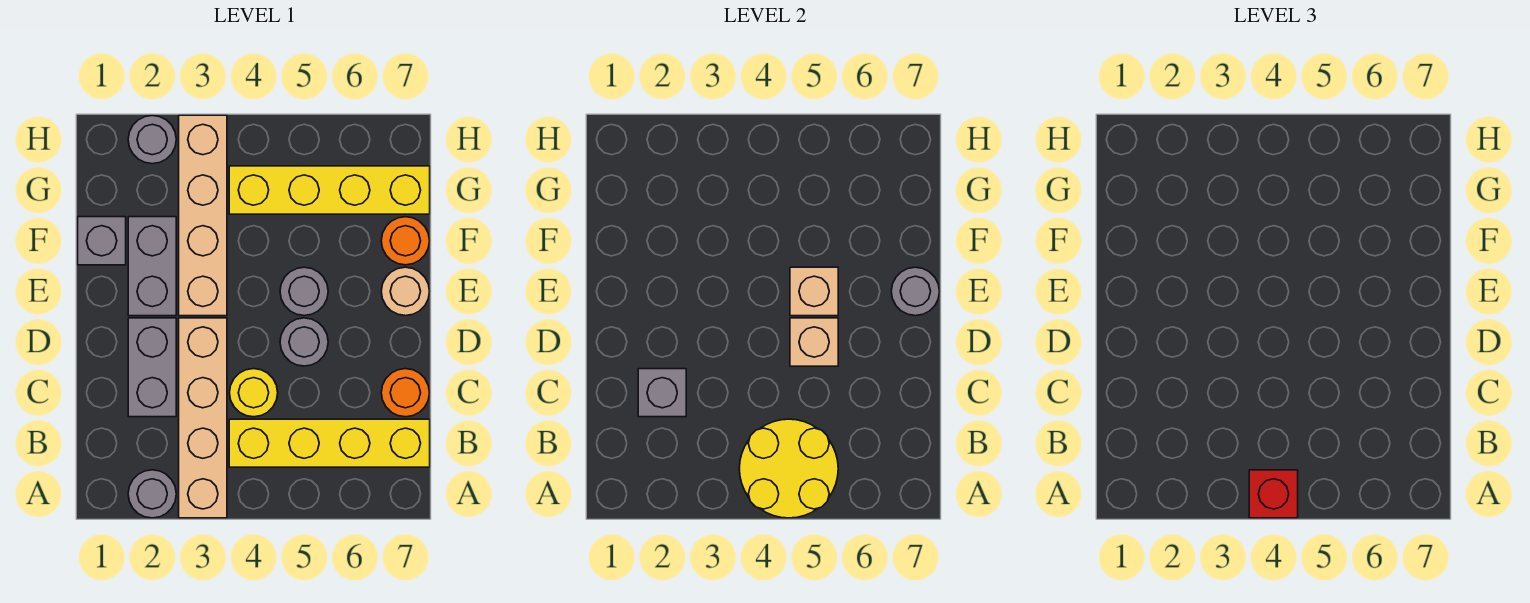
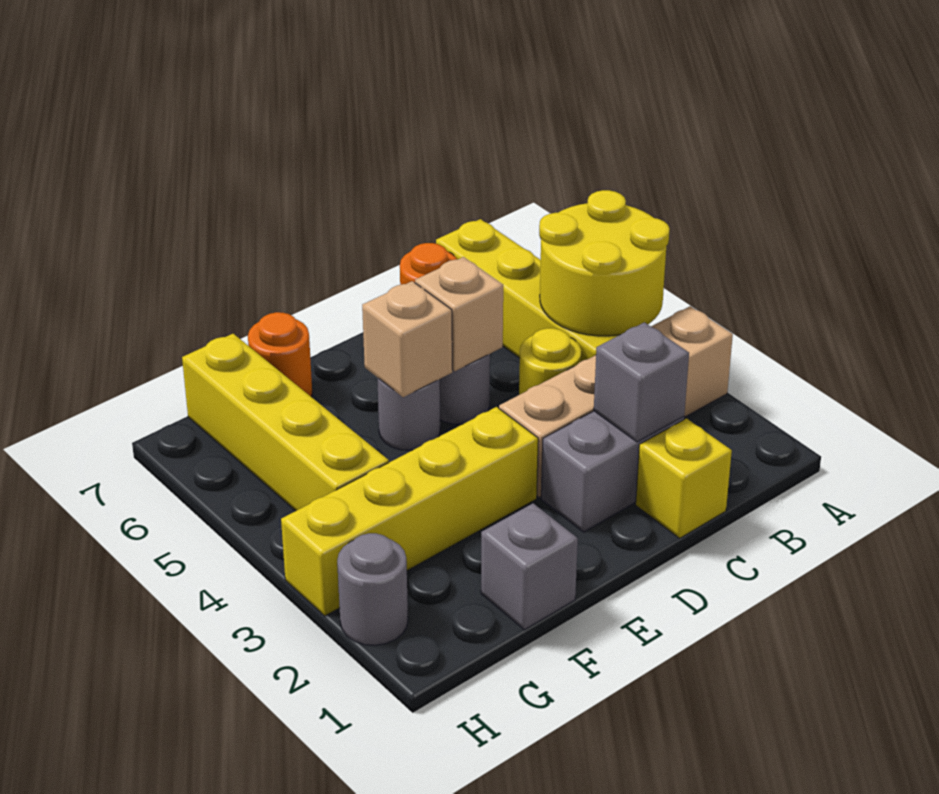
grey round brick A2 level 1 -> none
red brick A4 level 3 -> none
none -> yellow brick C1 level 1
grey brick E2:F2 level 1 -> none
tan brick E3:H3 level 1 -> yellow brick E3:H3 level 1
tan round brick E7 level 1 -> none
grey round brick E7 level 2 -> none

